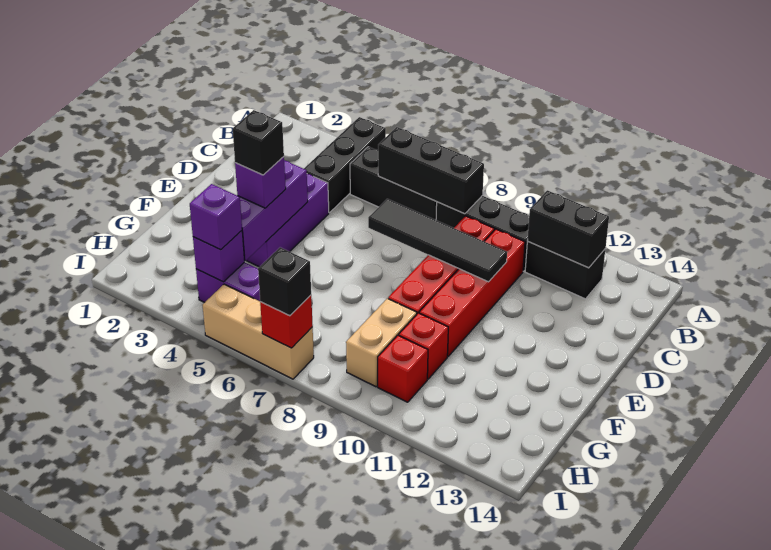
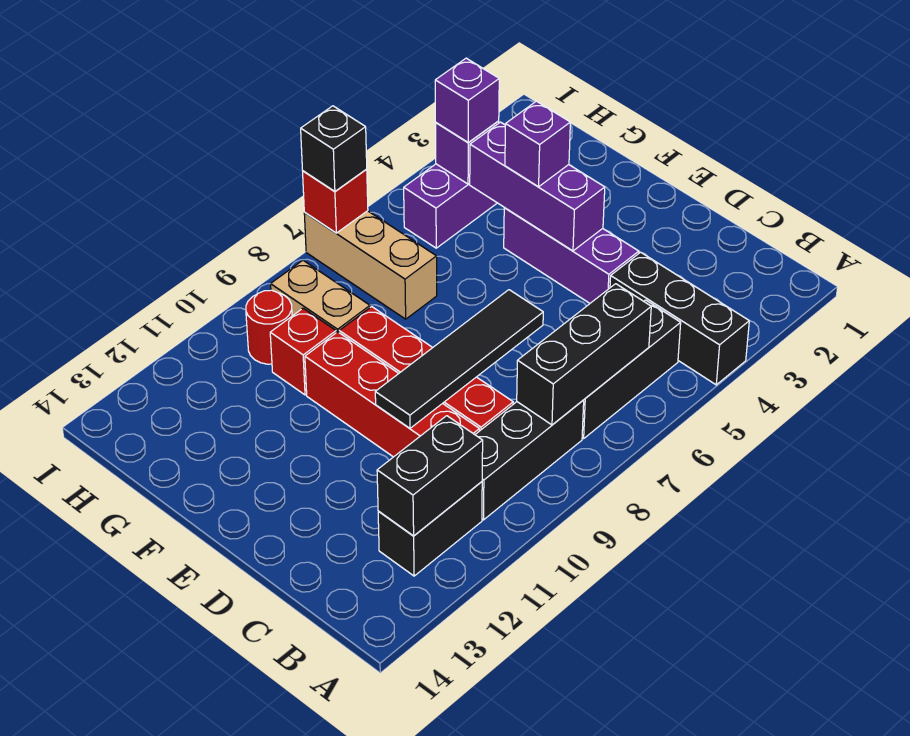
black brick F4 level 4 -> none
red brick H10 level 1 -> red round brick H10 level 1
tan brick I5:I7 level 1 -> tan brick G7:I7 level 1

